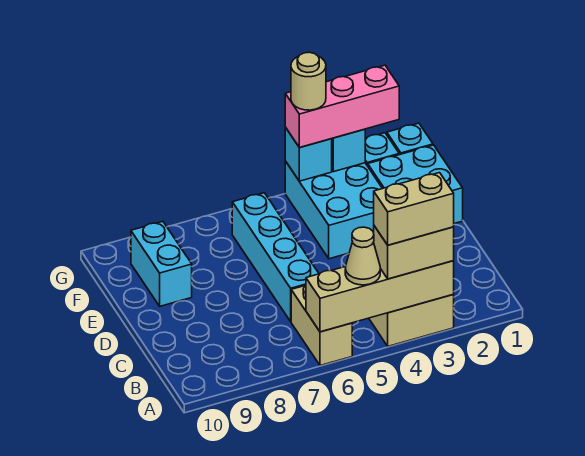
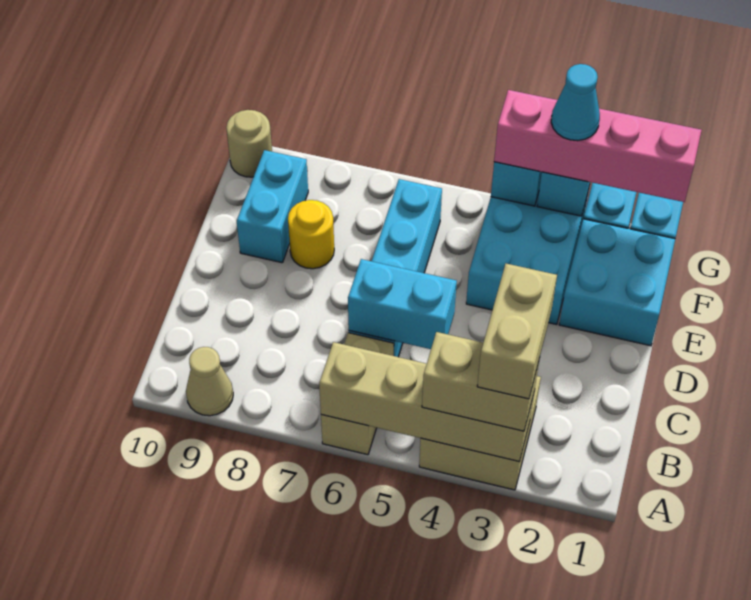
tan brick A3:A4 level 4 -> tan brick A3:B3 level 4
tan cone A5 level 3 -> tan cone A9 level 1
none -> cyan brick C5:C6 level 2
none -> yellow round brick E8 level 1
pink brick G2:G4 level 3 -> pink brick G1:G4 level 3
none -> cyan cone G3 level 4
tan round brick G4 level 4 -> tan round brick G10 level 1

